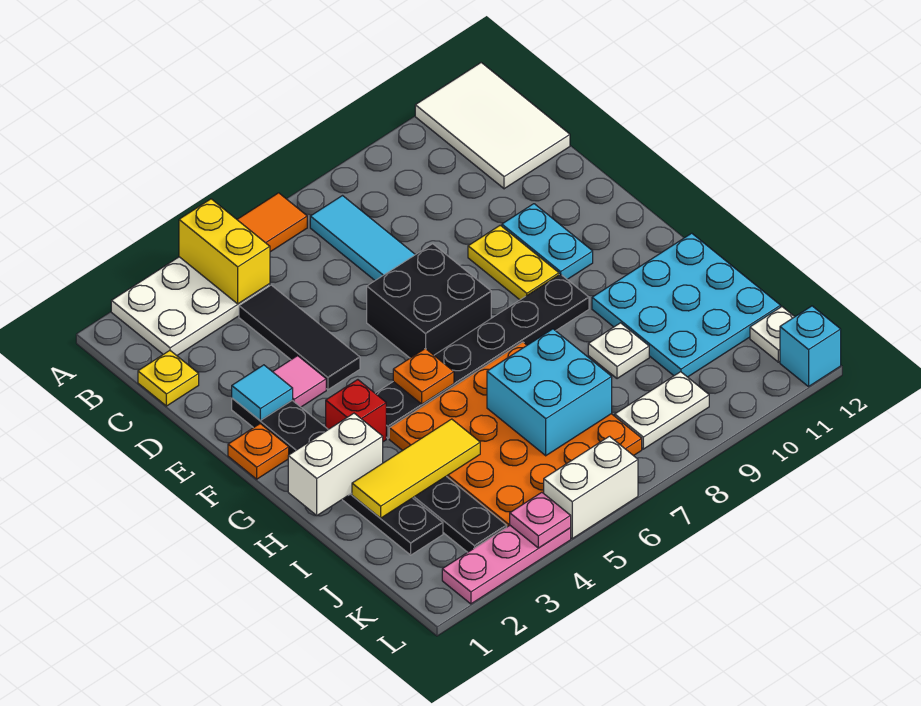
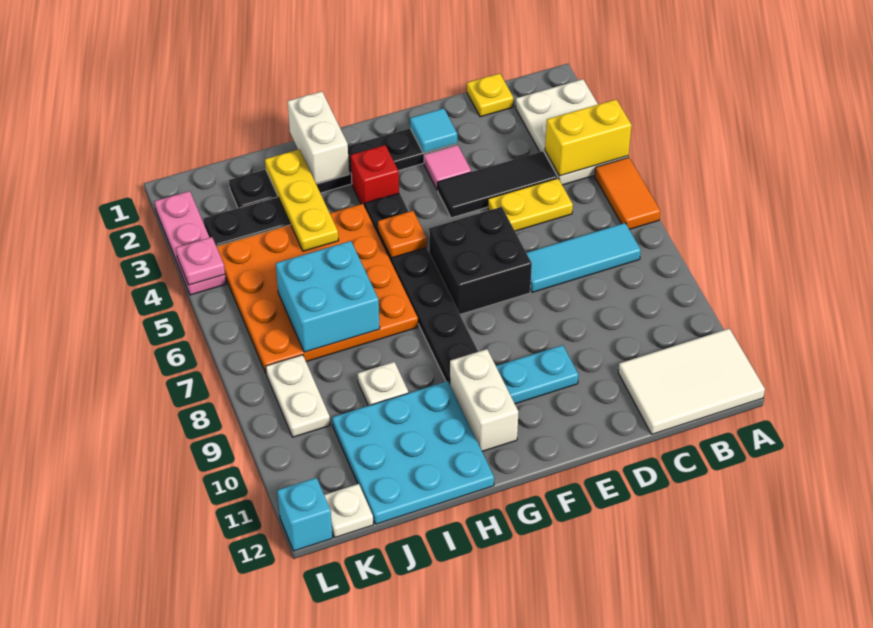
yellow plate E9:F9 level 1 -> yellow plate C5:D5 level 1
orange plate F1 level 1 -> none
yellow tile I2:I4 level 2 -> yellow plate I2:I4 level 2
white brick L5:L6 level 1 -> white brick G10:G11 level 1

